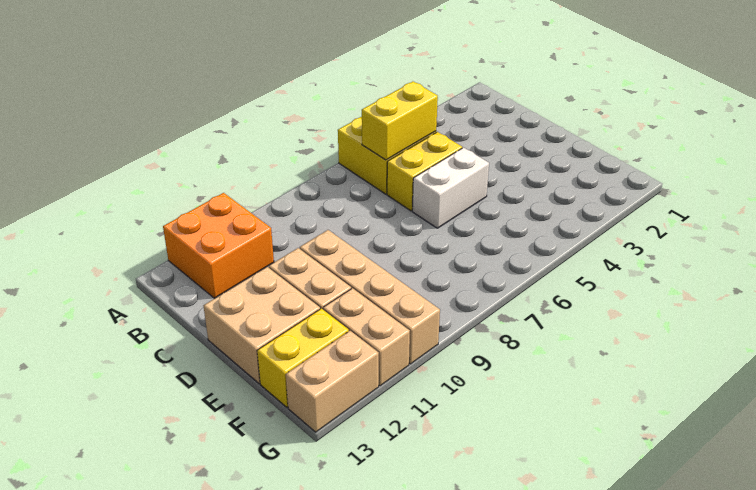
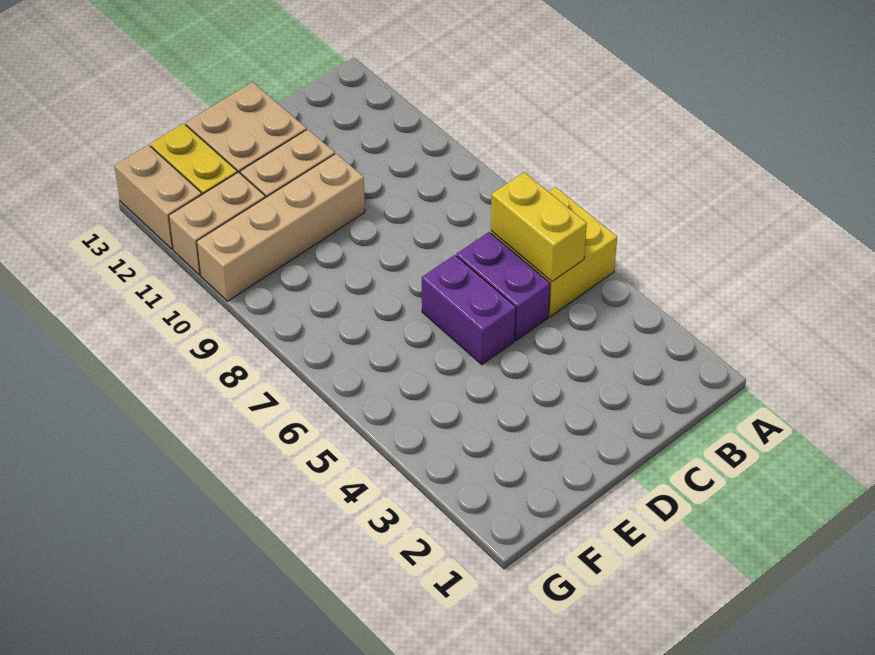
orange brick A11:B12 level 1 -> none
yellow brick C5:C6 level 1 -> purple brick C5:C6 level 1
white brick D5:D6 level 1 -> purple brick D5:D6 level 1

